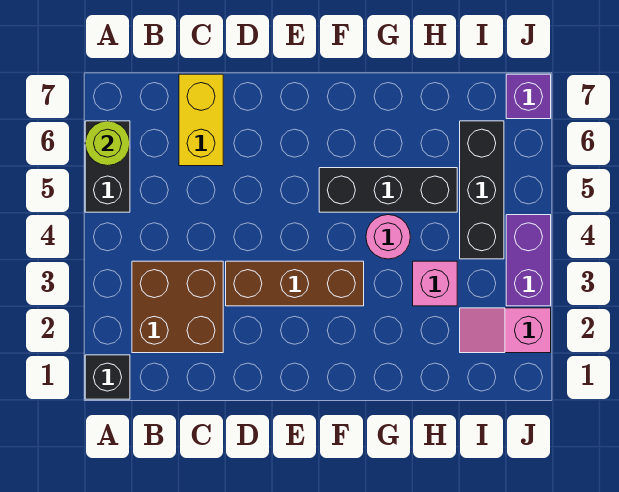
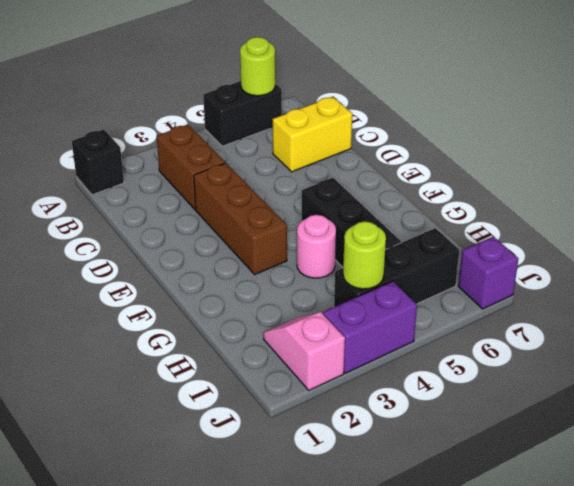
brown brick B2:C3 level 1 -> brown brick B3:C3 level 1
pink brick H3 level 1 -> none
none -> lime round brick I4 level 2

